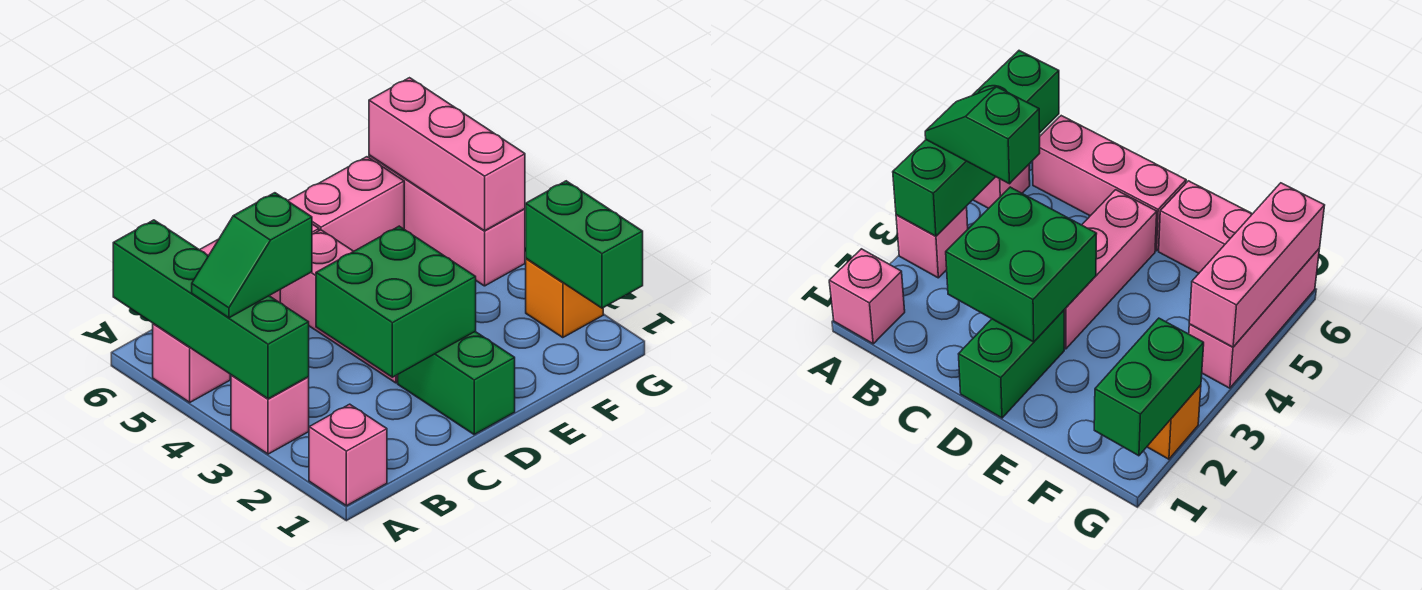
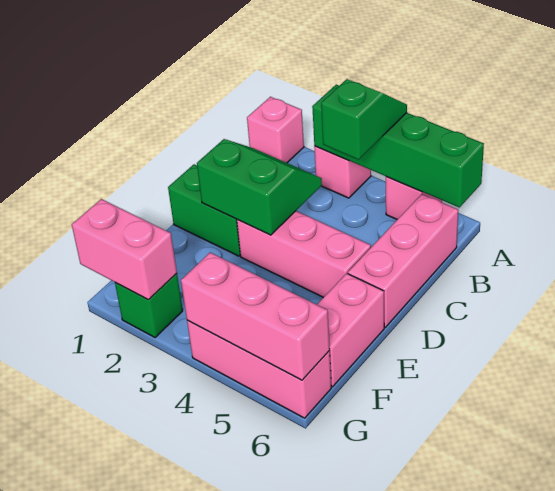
green brick C2:D3 level 2 -> green slope C2:D3 level 2 top D
green brick G1:G2 level 2 -> pink brick G1:G2 level 2
orange brick G2 level 1 -> green brick G2 level 1

